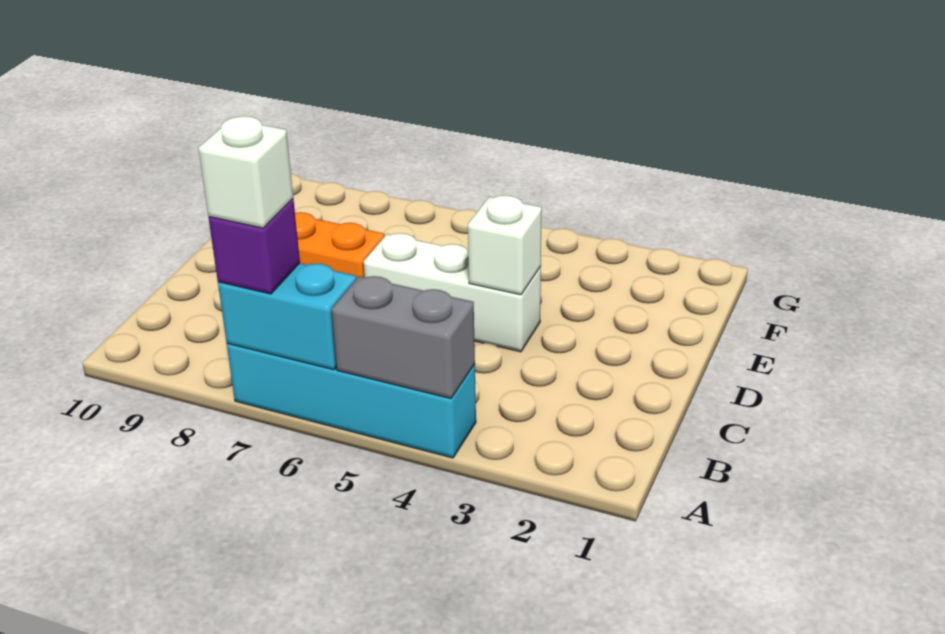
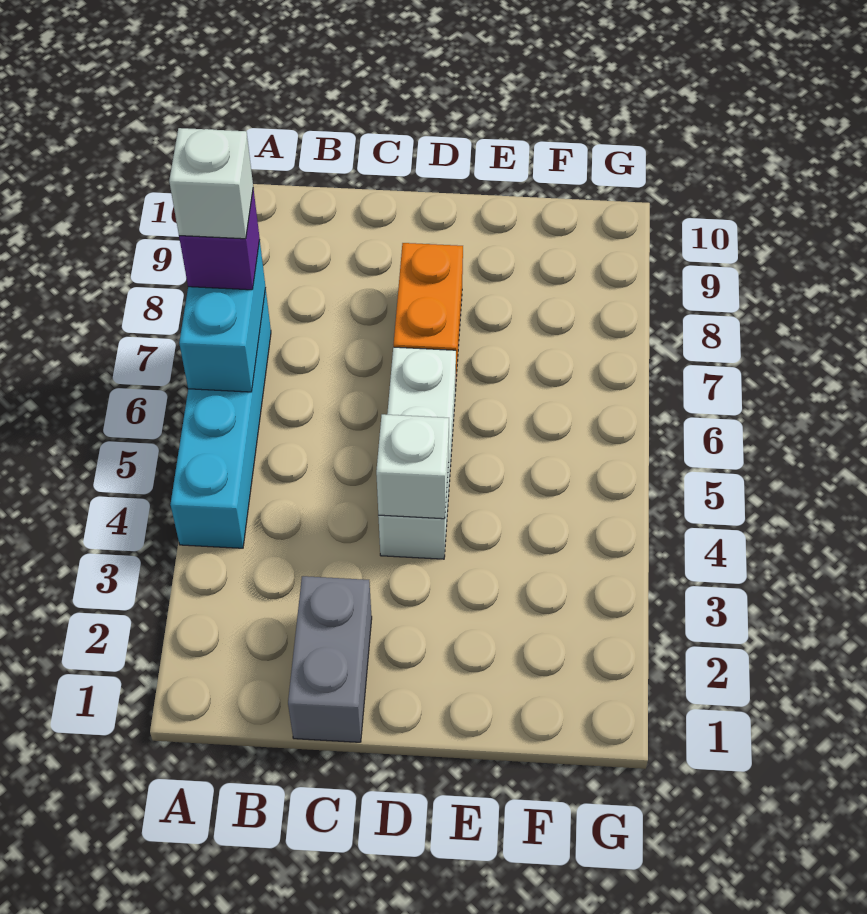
grey brick A4:A5 level 2 -> grey brick C1:C2 level 1

